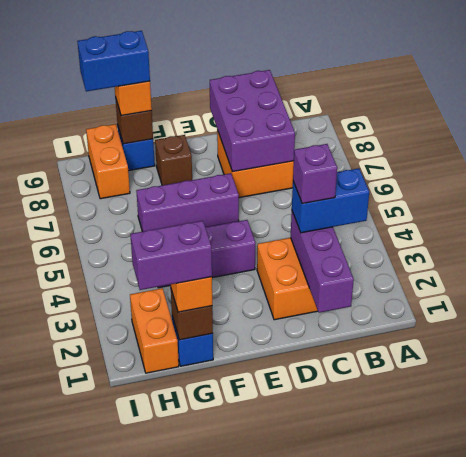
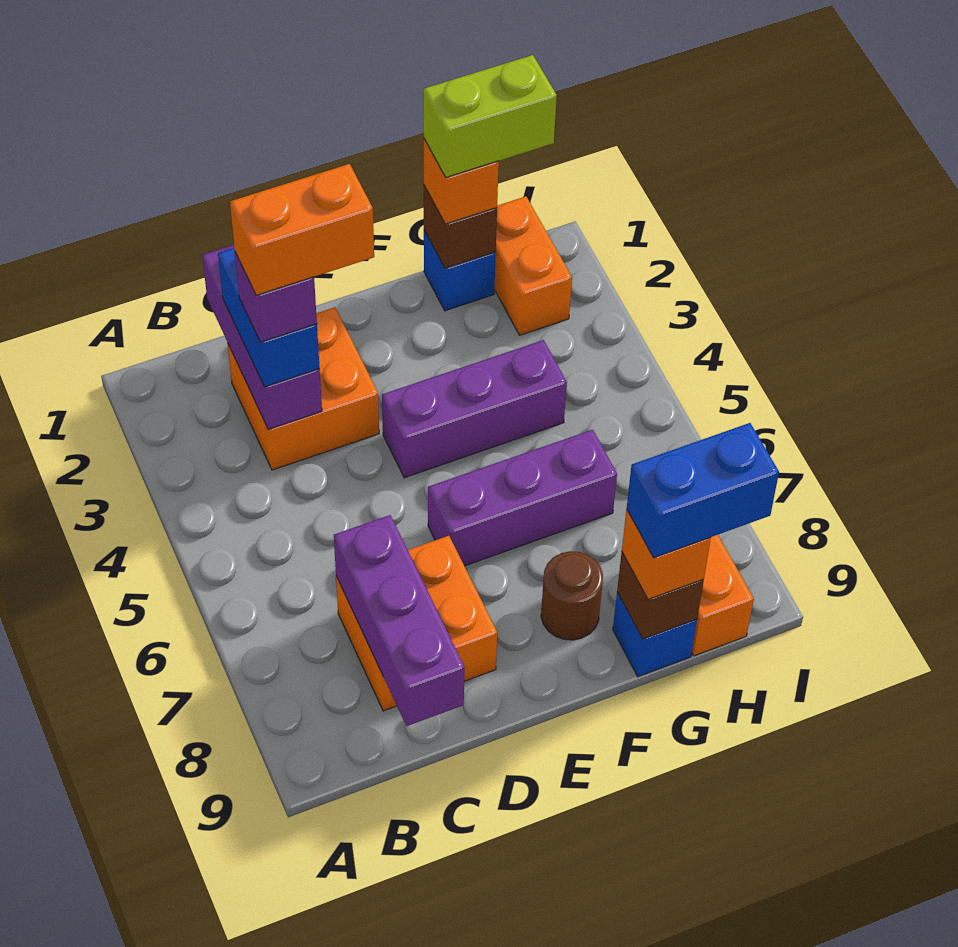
blue brick B3:C3 level 3 -> blue brick C2:C3 level 3
none -> orange brick C3:D3 level 5
purple brick C7:D9 level 2 -> purple brick C7:C9 level 2
brown brick F8 level 1 -> brown round brick F8 level 1
purple brick G1:H1 level 4 -> lime brick G1:H1 level 4

